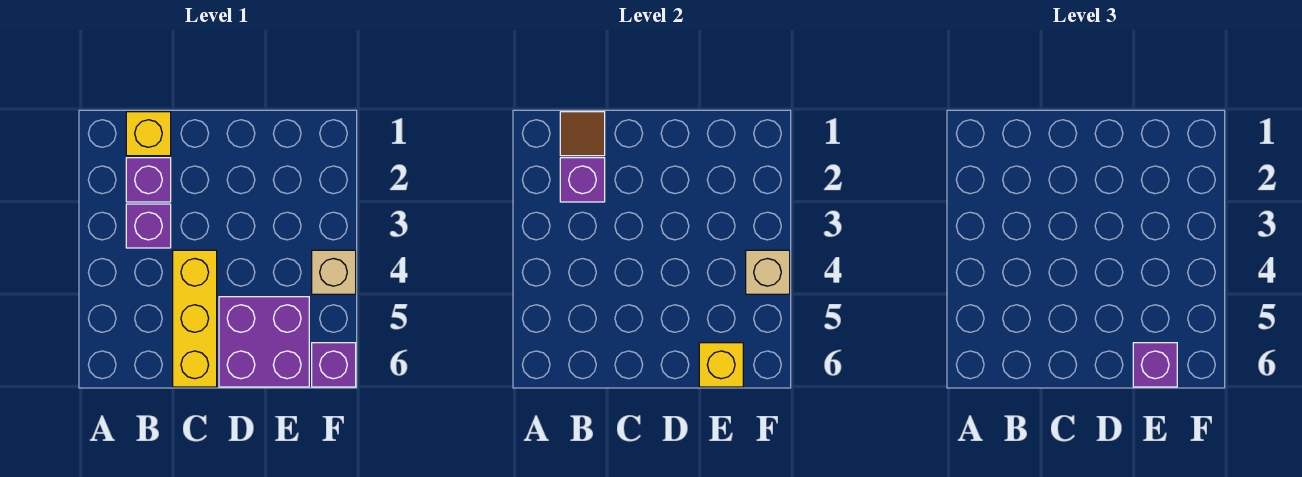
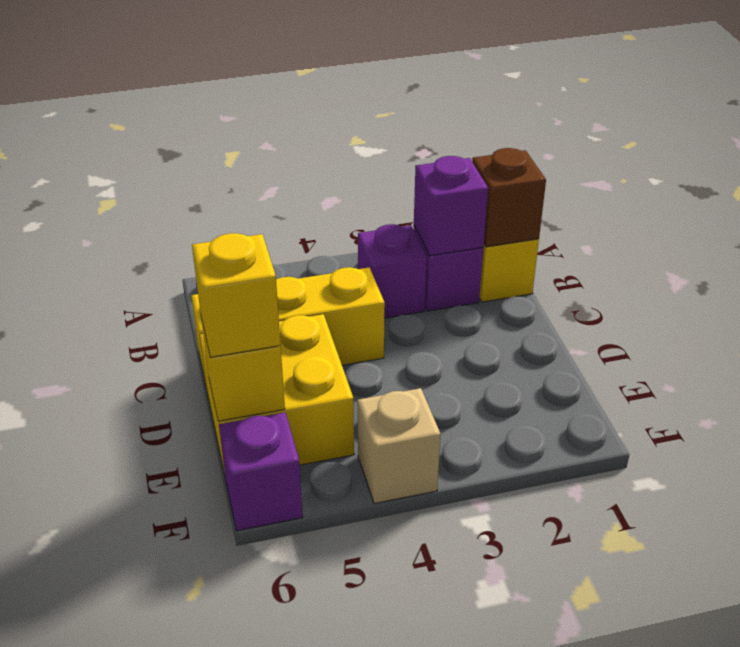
brown tile B1 level 2 -> brown brick B1 level 2
purple brick D5:E6 level 1 -> yellow brick D5:E6 level 1
purple brick E6 level 3 -> yellow brick E6 level 3
tan brick F4 level 2 -> none

